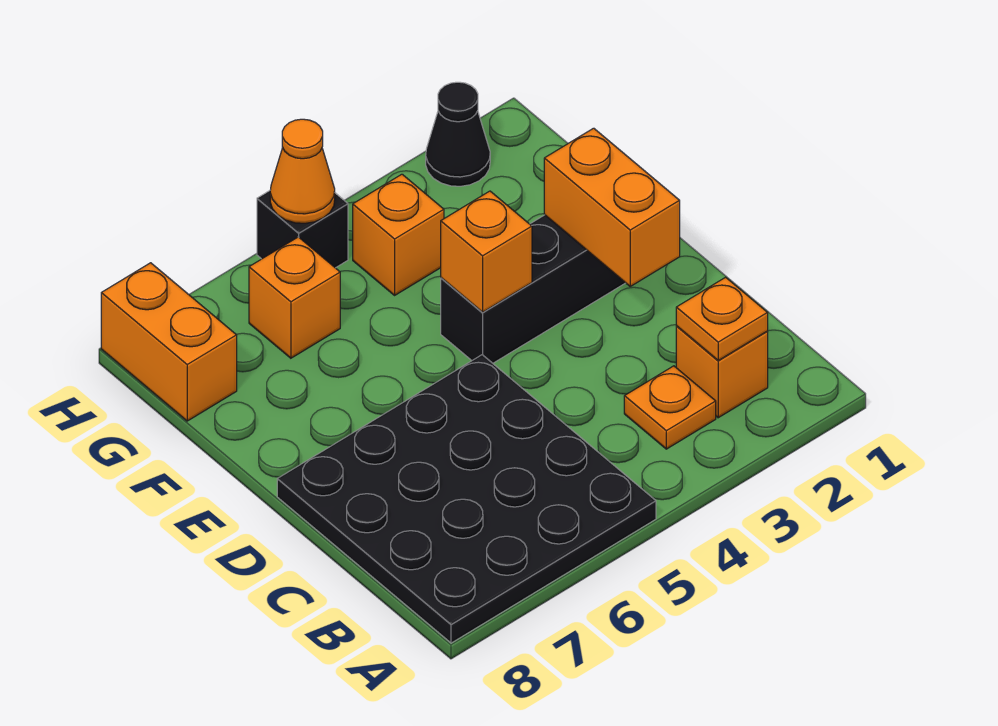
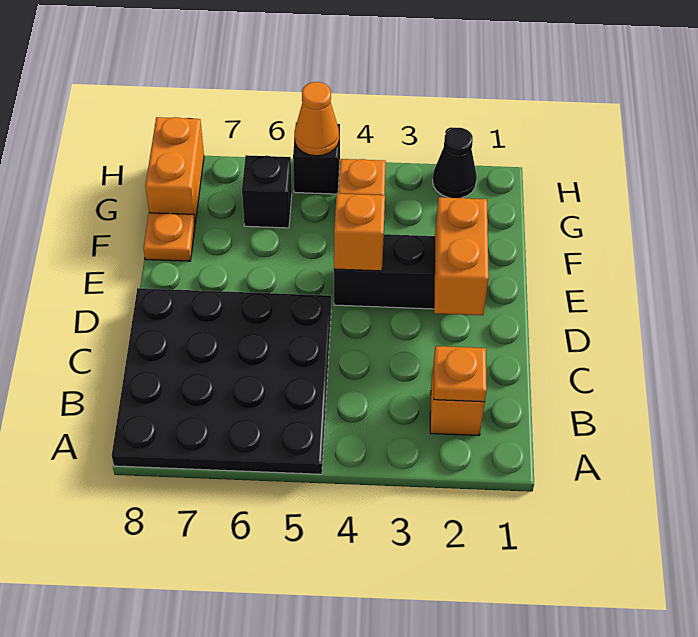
orange plate B3 level 1 -> orange plate F8 level 1
orange brick G6 level 1 -> black brick G6 level 1

